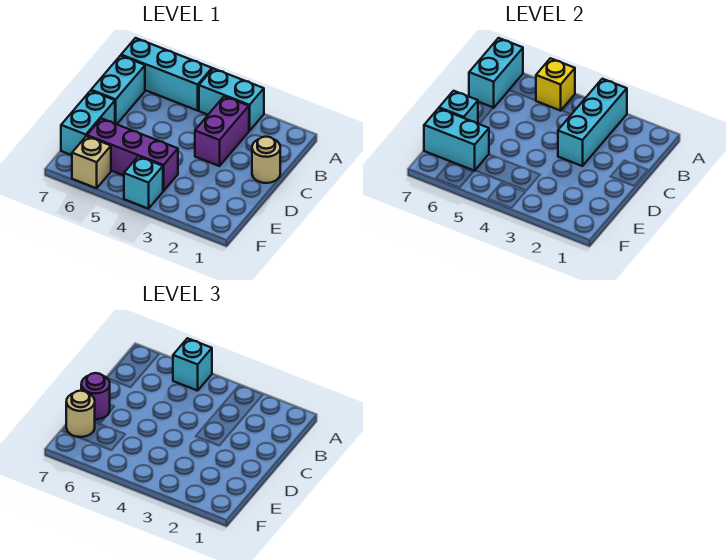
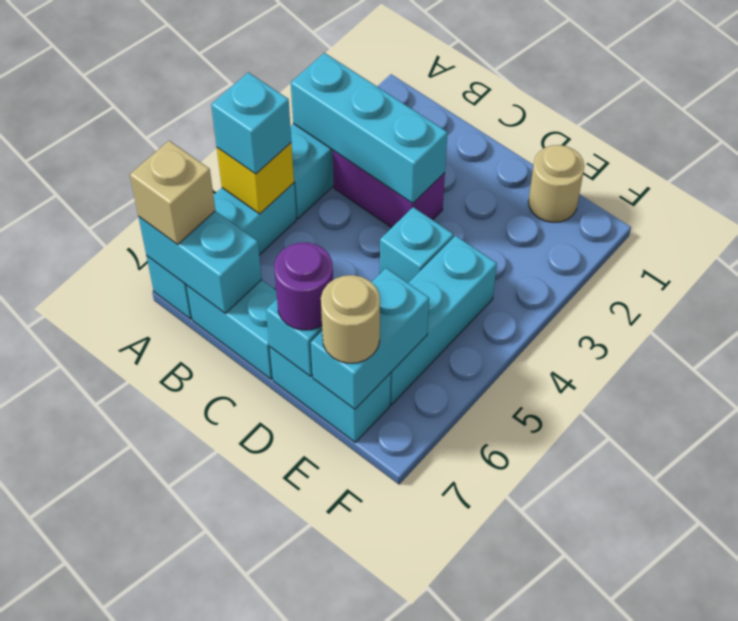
tan round brick C1 level 1 -> tan round brick E1 level 1
purple brick E4:E6 level 1 -> cyan brick E4:E6 level 1
cyan brick F4 level 1 -> cyan brick D4 level 1
tan brick F6 level 1 -> tan brick A7 level 3

